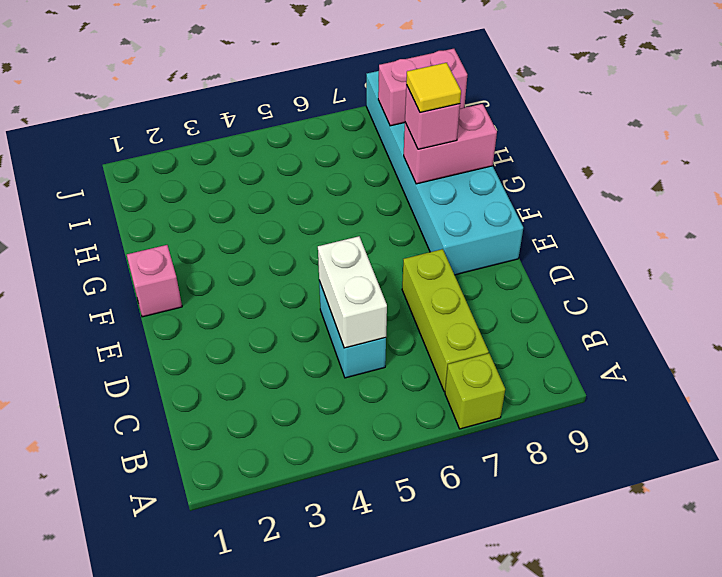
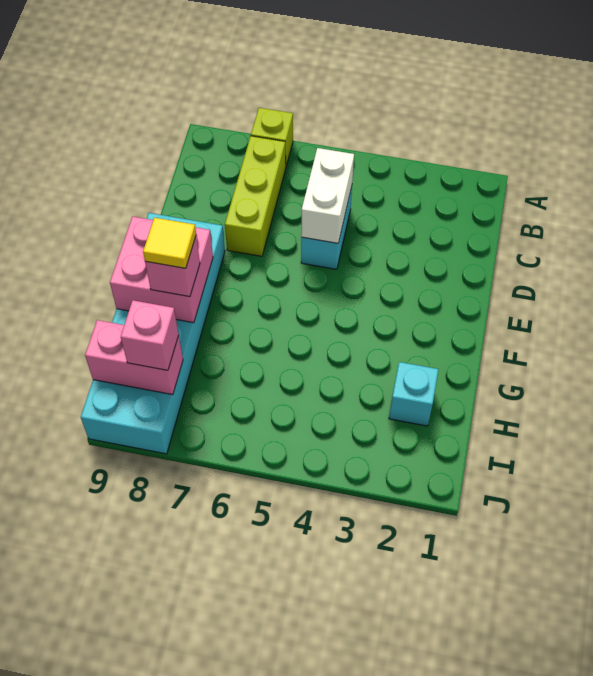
pink brick F1 level 1 -> pink brick I8 level 3
pink brick G8:G9 level 2 -> pink brick F8:G9 level 2
none -> cyan brick H2 level 1

